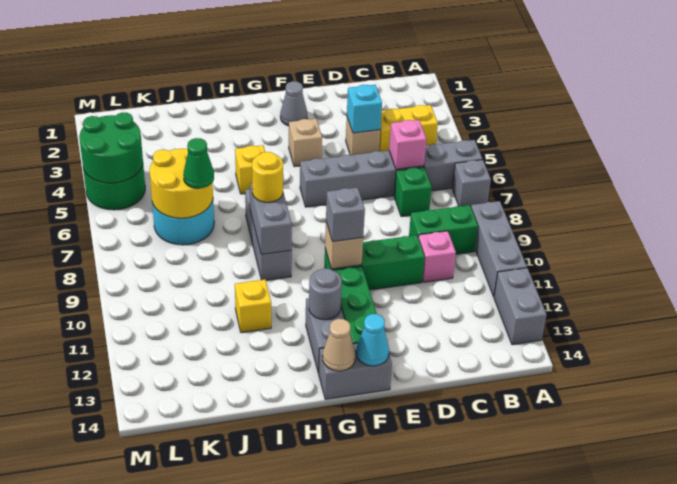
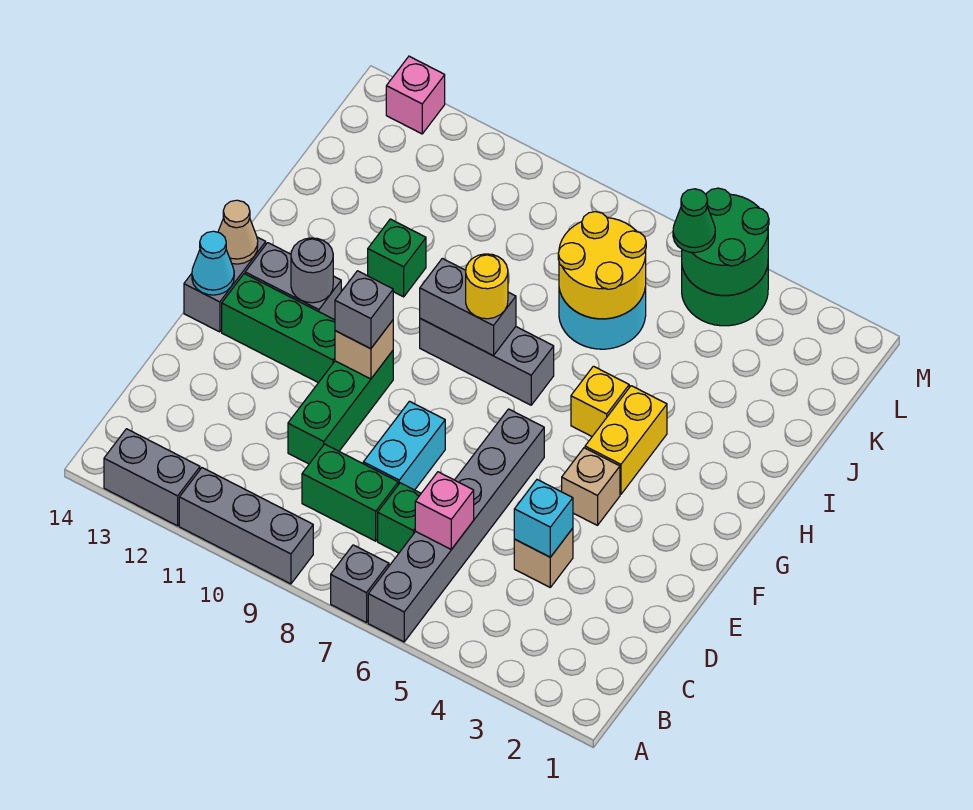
yellow brick B4:C4 level 1 -> yellow brick G4:H4 level 1
green brick B9:C9 level 1 -> green brick C8:C9 level 1
pink brick C10 level 1 -> pink brick M13 level 1
none -> cyan brick D8:E8 level 1
grey cone F2 level 1 -> none
yellow brick I11 level 1 -> green brick I11 level 1
green cone J7 level 3 -> green cone L5 level 3

